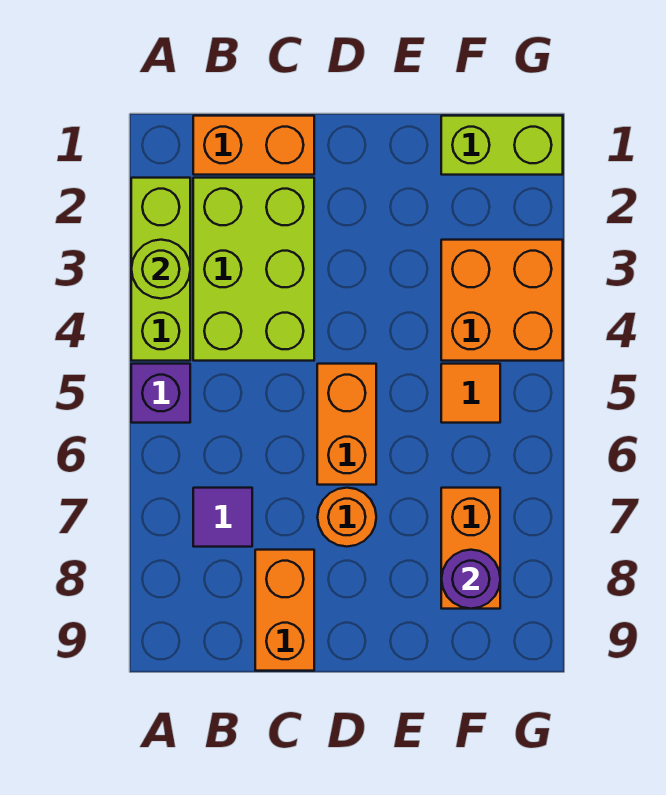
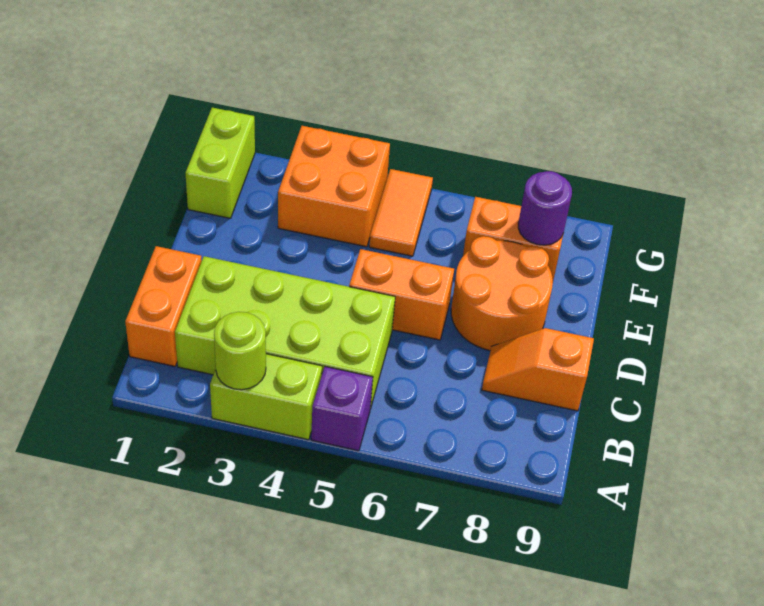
lime brick A2:A4 level 1 -> lime brick A3:A4 level 1
lime brick B2:C4 level 1 -> lime brick B2:C5 level 1
purple tile B7 level 1 -> none
orange brick C8:C9 level 1 -> orange slope C8:C9 level 1 top 9
orange round brick D7 level 1 -> orange round brick D7:E8 level 1
orange tile F5 level 1 -> orange tile F5:G5 level 1

